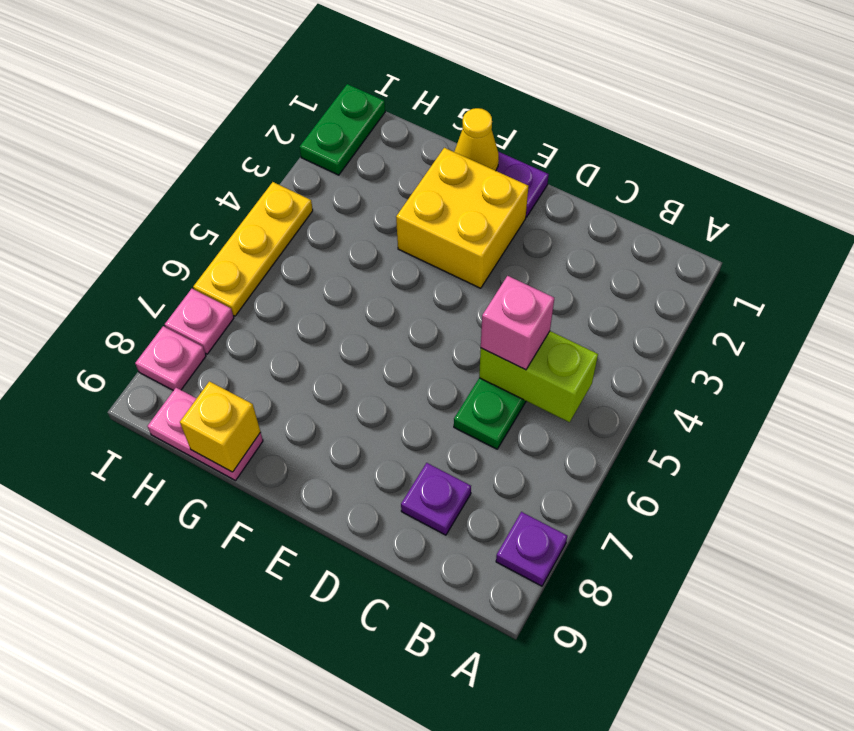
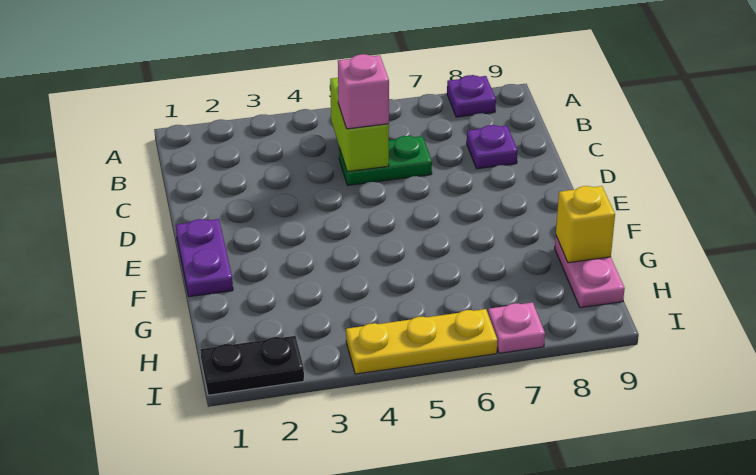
yellow brick E2:F3 level 1 -> none
yellow cone F1 level 2 -> none
green plate I1:I2 level 1 -> black plate I1:I2 level 1
pink plate I8 level 1 -> none

